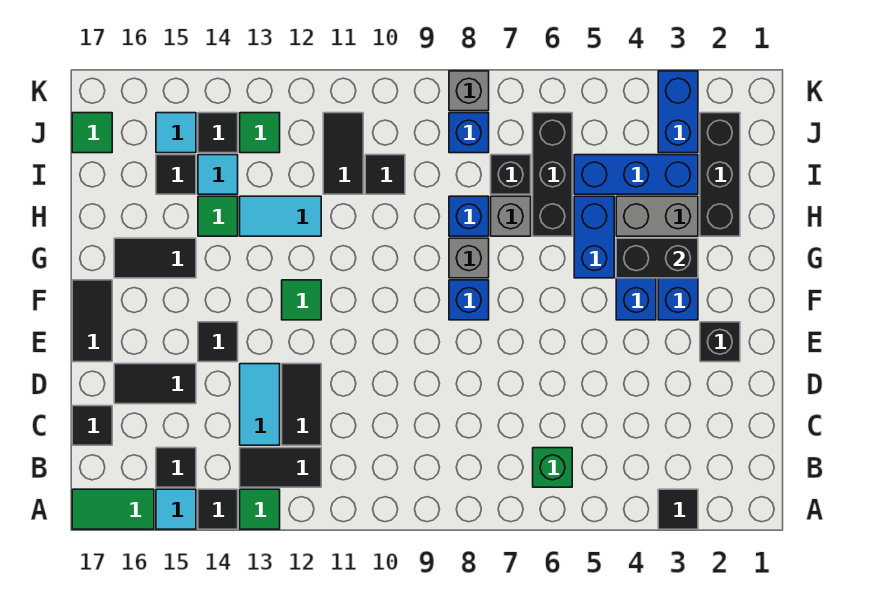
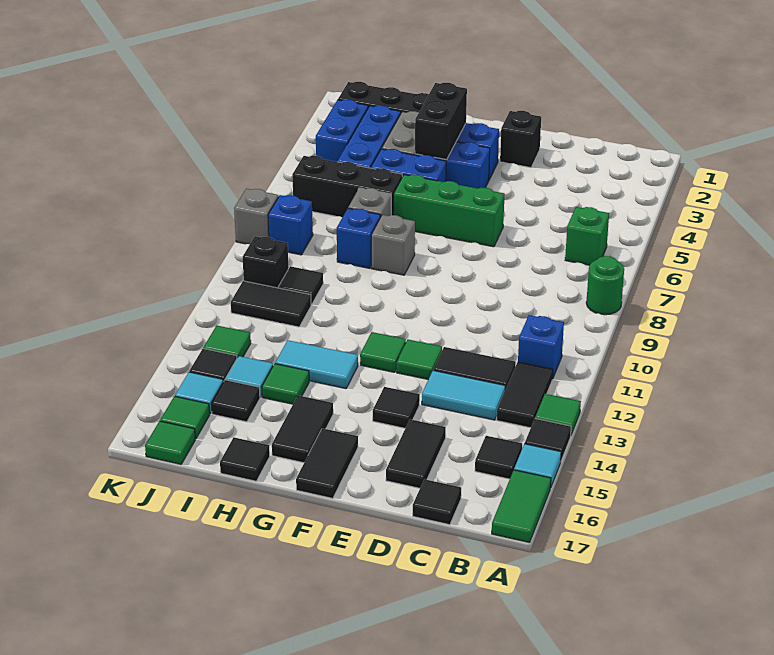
black tile A3 level 1 -> black tile H17 level 1
none -> green round brick A8 level 1
none -> green brick E6:G6 level 1
none -> green tile E12 level 1
black tile E17:F17 level 1 -> black tile F16:F17 level 1
blue brick F8 level 1 -> blue brick B11 level 1
cyan tile H12:H13 level 1 -> cyan tile G13:H13 level 1
black brick I7 level 1 -> black brick J10 level 1
blue brick J3:K3 level 1 -> blue brick J3:J4 level 1
none -> green tile J16 level 1

